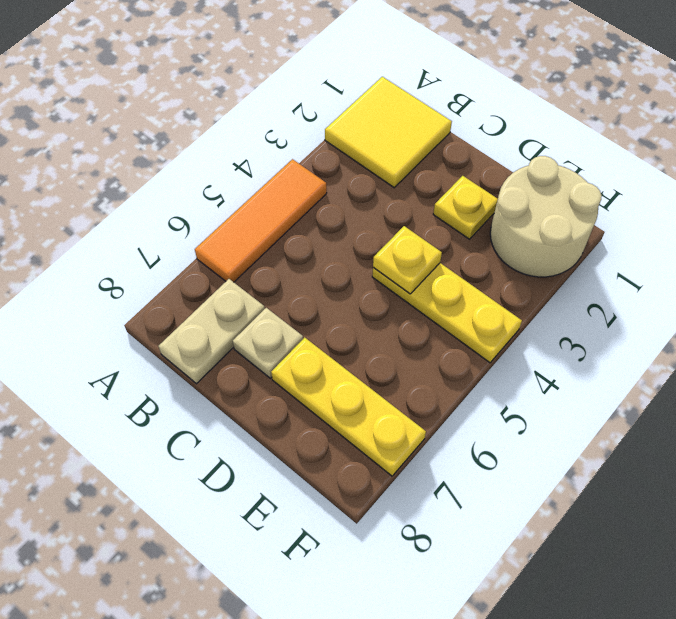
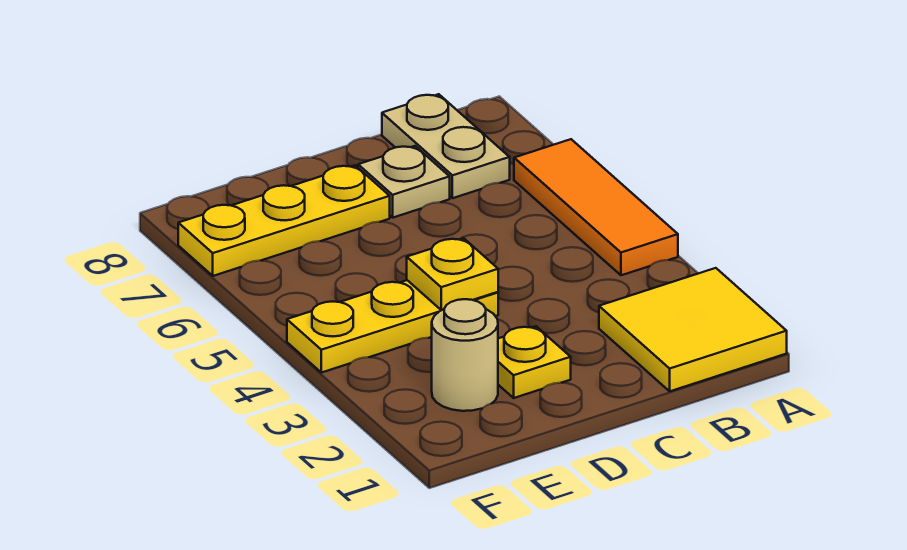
tan round brick E1:F2 level 1 -> tan round brick E2 level 1

